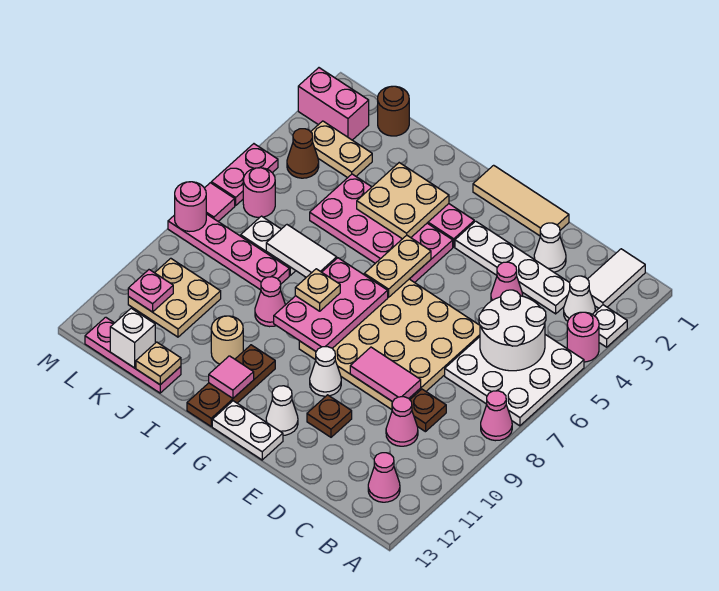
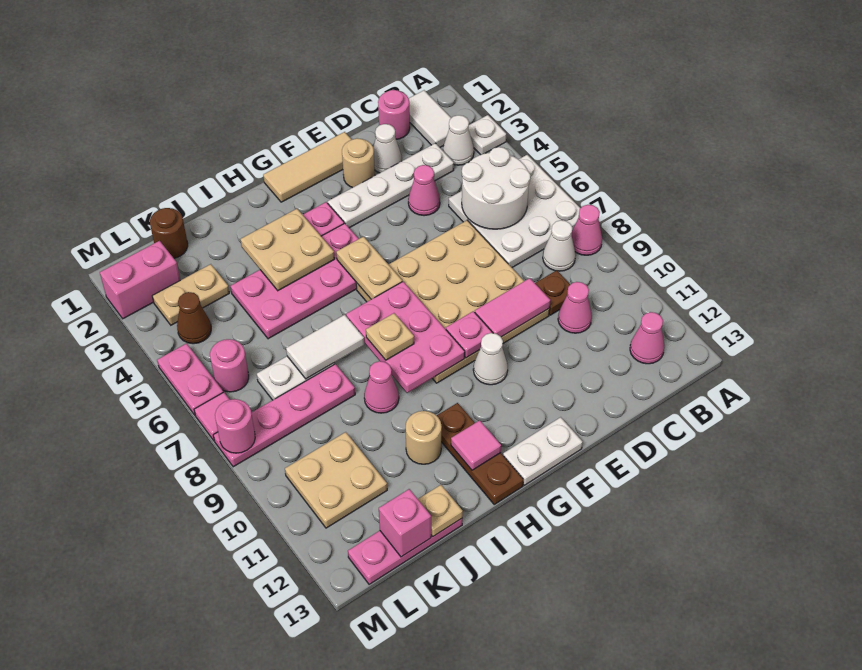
pink round brick A4 level 1 -> pink round brick C1 level 1
none -> tan round brick E2 level 1
brown plate E11 level 1 -> none
white cone F12 level 1 -> white cone B8 level 1
white brick K13 level 2 -> pink brick K13 level 2
pink plate L11 level 2 -> pink plate F9 level 2

